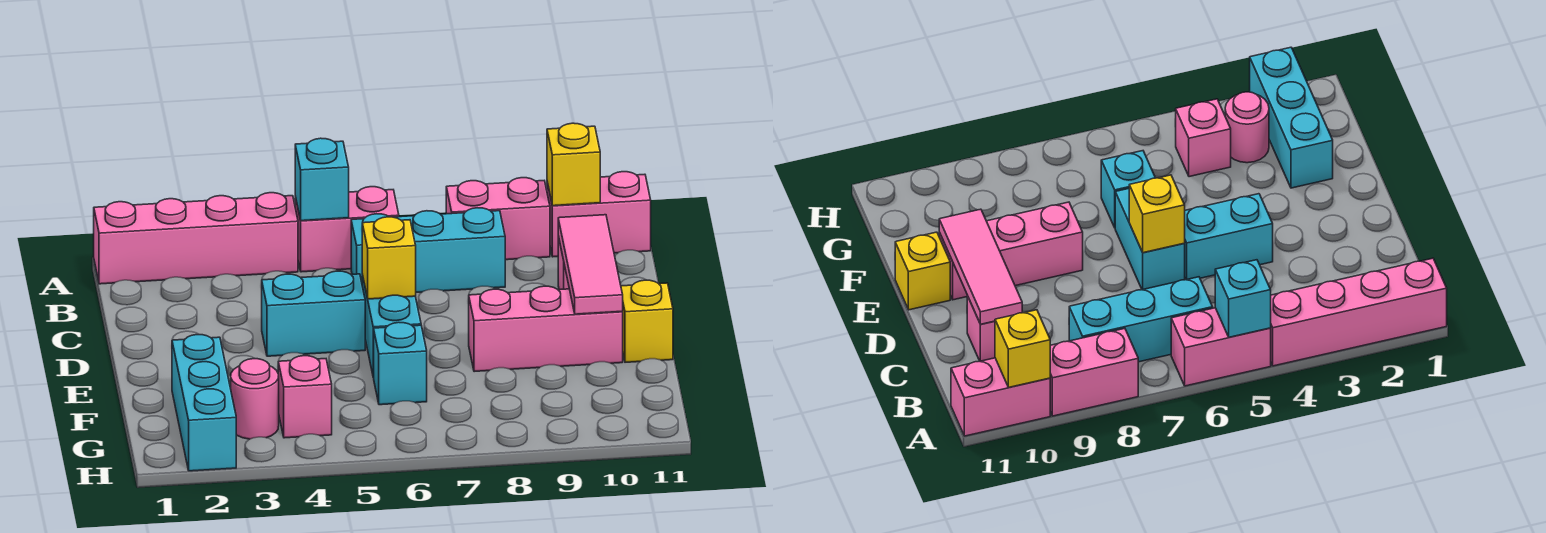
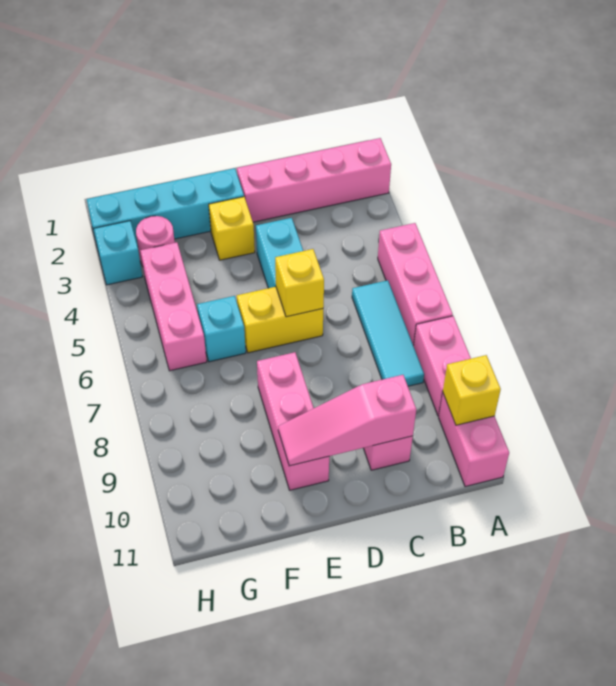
pink brick A1:A4 level 1 -> pink brick A2:D2 level 1
pink brick A5:A6 level 1 -> pink brick A5:A7 level 1
cyan brick A5 level 2 -> cyan brick H3 level 1
cyan brick B6:B8 level 1 -> cyan tile B6:B8 level 1
pink tile C10:E10 level 2 -> pink slope C10:E10 level 2 top C
cyan brick D6:E6 level 1 -> yellow brick D6:E6 level 1
yellow brick E11 level 1 -> yellow brick E3 level 1
cyan brick F2:H2 level 1 -> cyan brick E2:H2 level 1
pink brick G4 level 1 -> pink brick G4:G6 level 1

